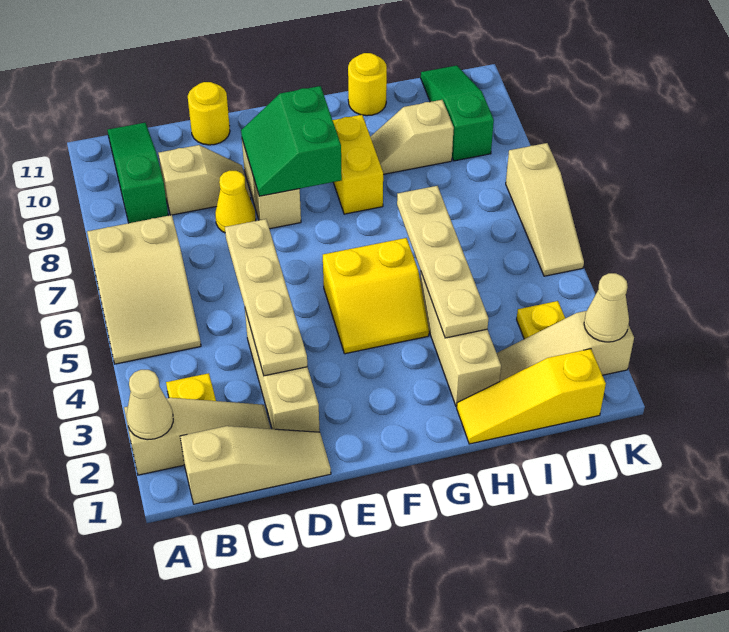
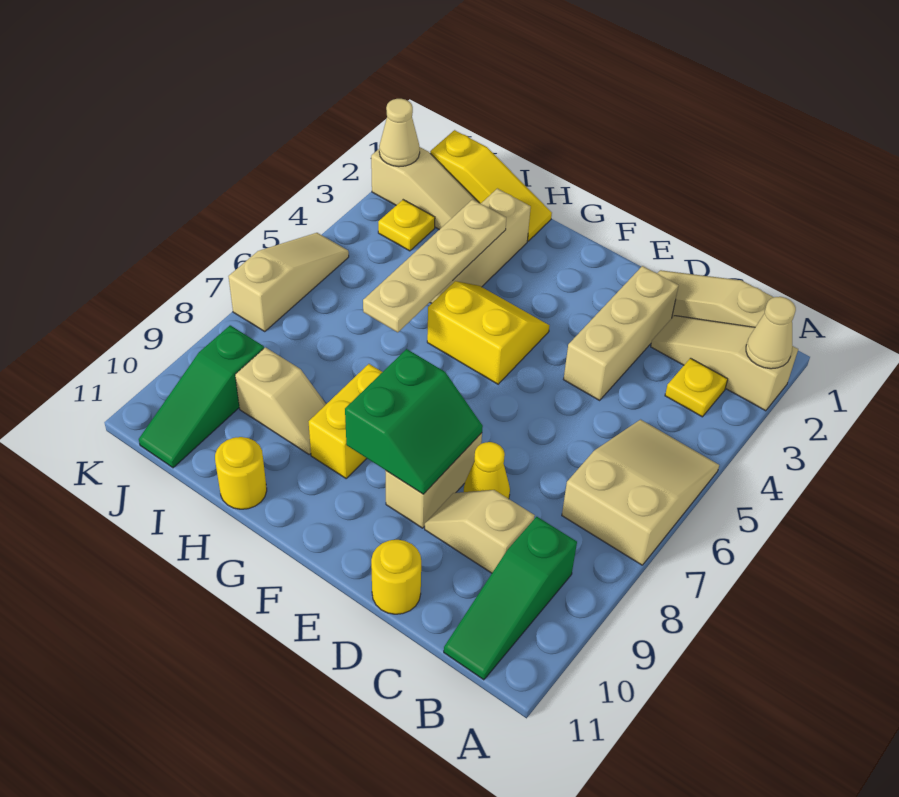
tan plate D3:D6 level 2 -> none

